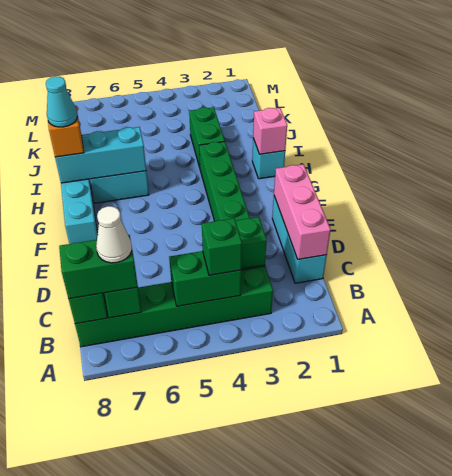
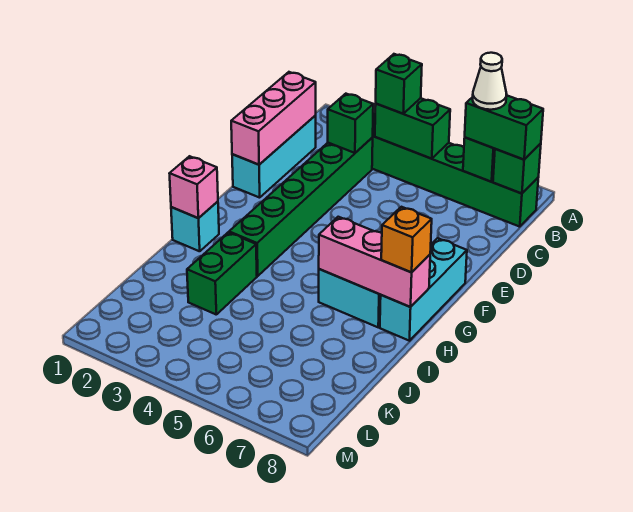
cyan brick H6:H8 level 2 -> pink brick H6:H8 level 2
cyan cone H8 level 4 -> none

